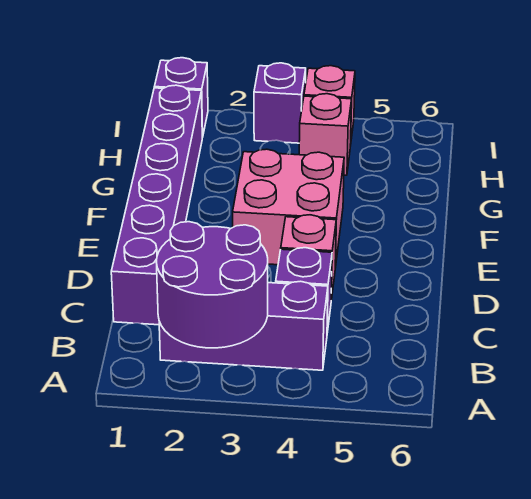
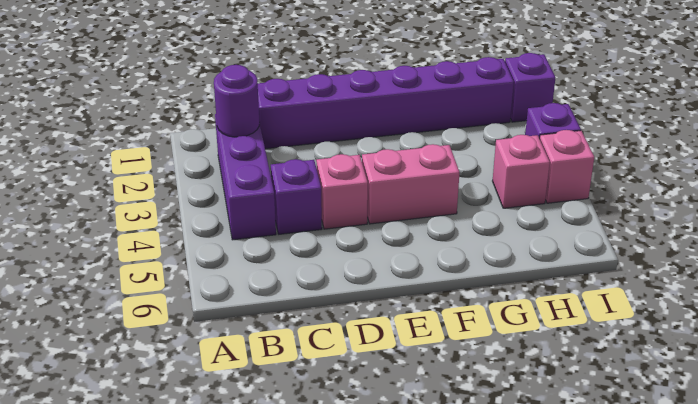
purple round brick A2:B3 level 2 -> purple round brick B2 level 2
pink brick E3:F4 level 1 -> pink brick E4:F4 level 1

